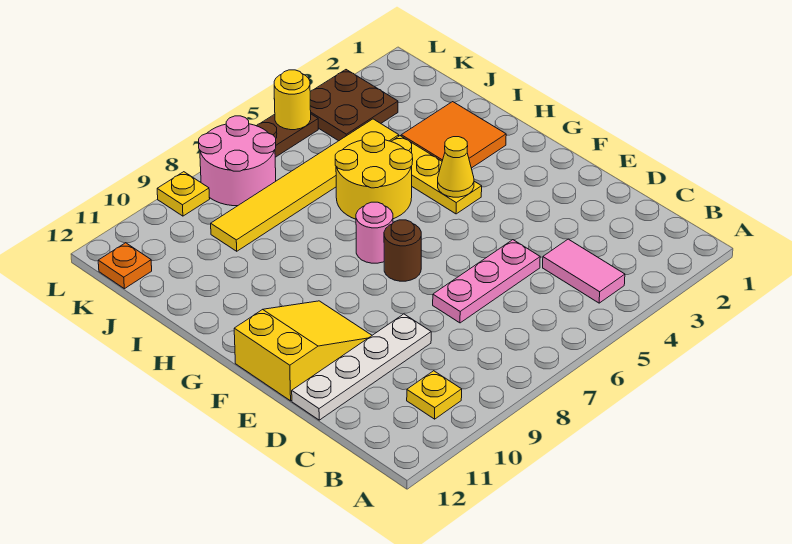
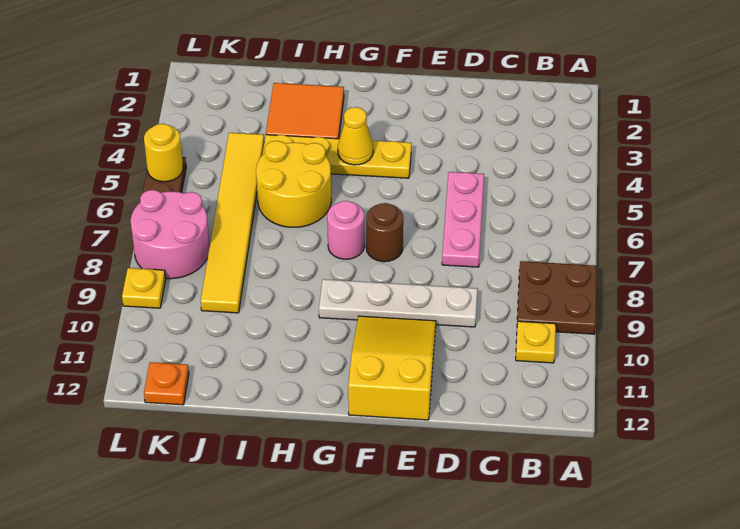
pink tile B4:C4 level 1 -> none
white plate D9:D12 level 1 -> white plate D9:G9 level 1
yellow plate G4:I4 level 1 -> yellow plate F4:I4 level 1
brown plate K3:L4 level 1 -> brown plate A8:B9 level 1

